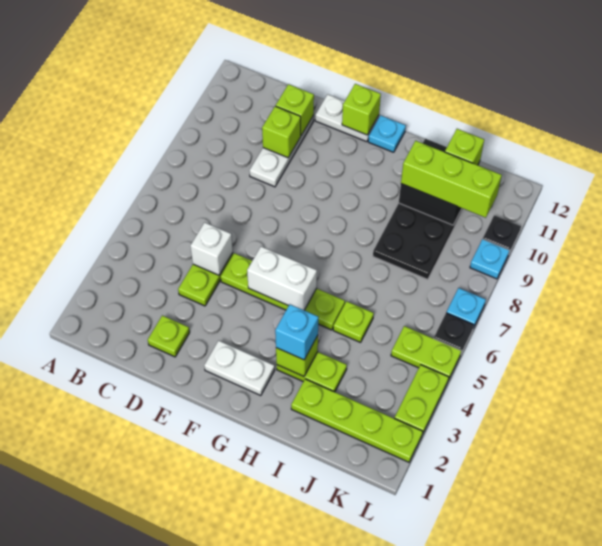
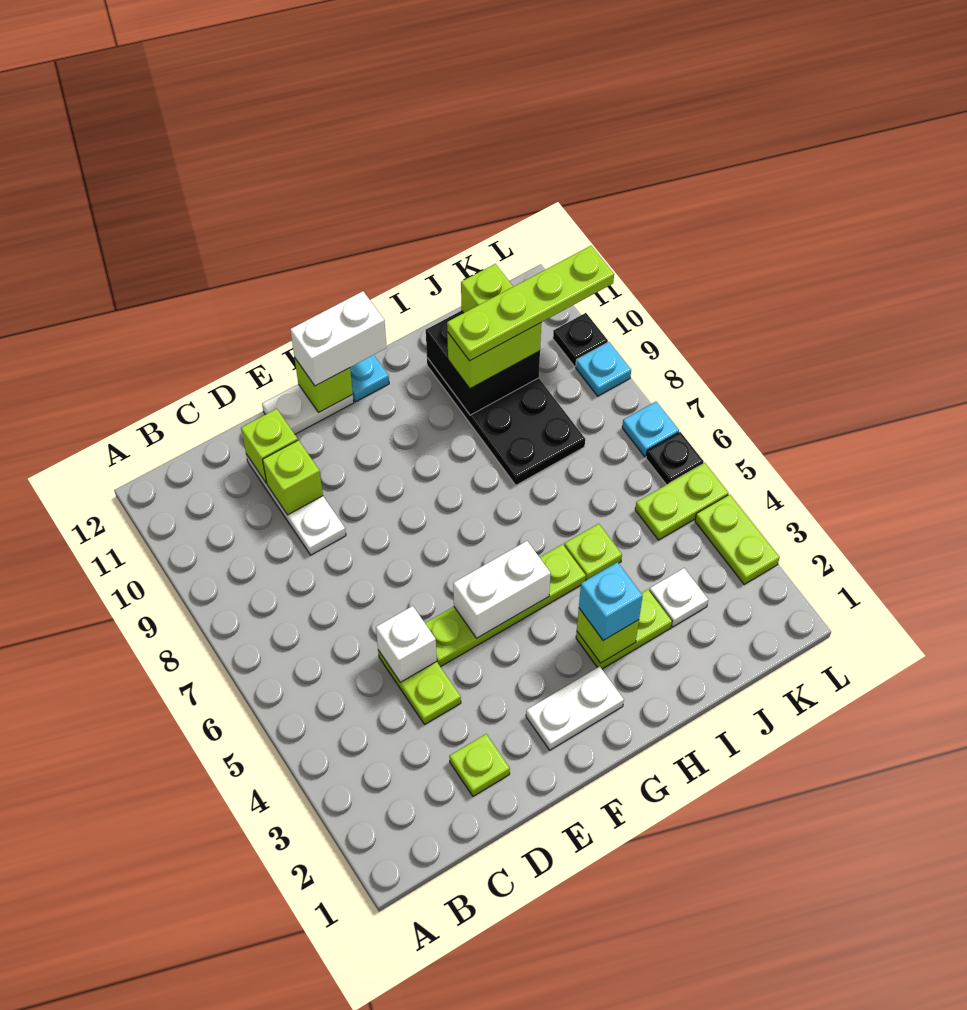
none -> white brick F12:G12 level 3
lime plate I2:L2 level 1 -> lime plate I10:L10 level 4
lime brick I10:K10 level 3 -> lime brick I10:J10 level 3
none -> white plate J3 level 1

